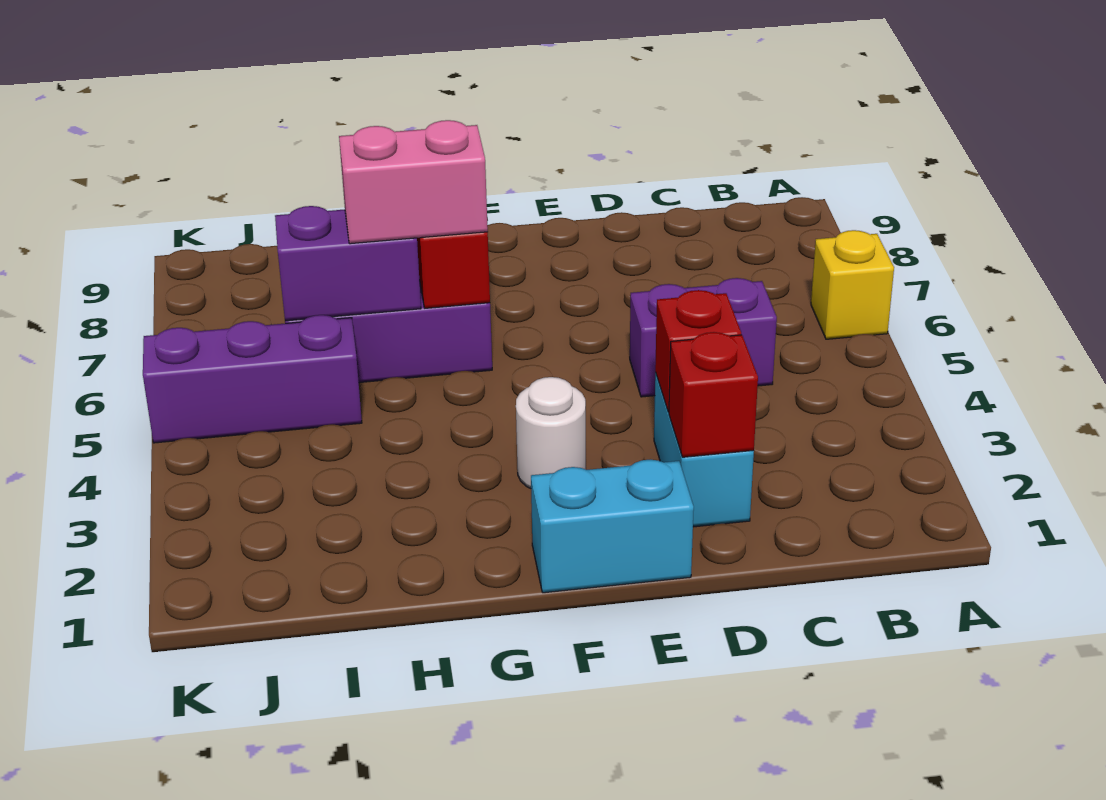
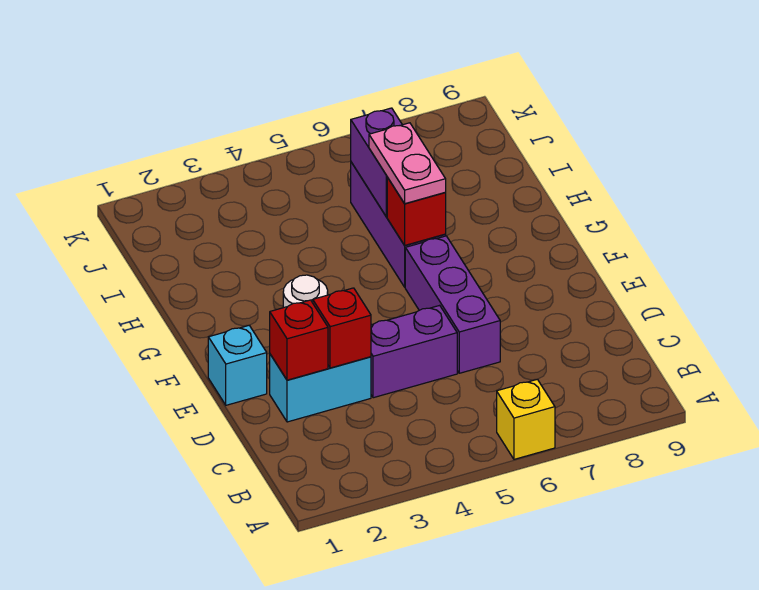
purple brick C5:D5 level 1 -> purple brick D4:D5 level 1
cyan brick E1:F1 level 1 -> cyan brick E1 level 1
pink brick G6:H6 level 3 -> pink plate G6:H6 level 3
purple brick I5:K5 level 1 -> purple brick D6:F6 level 1

